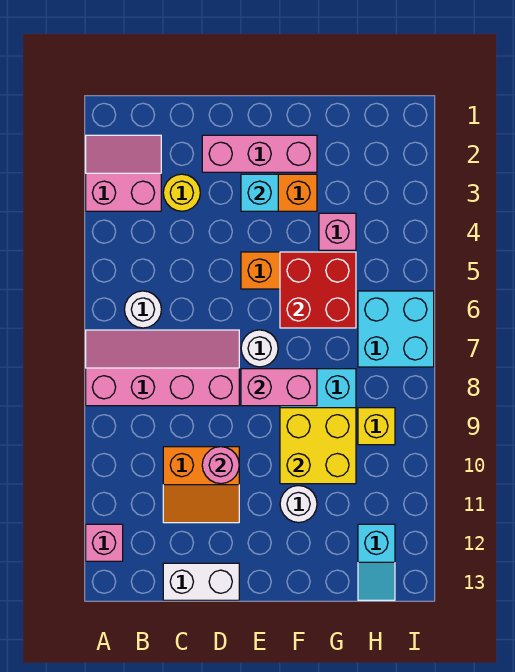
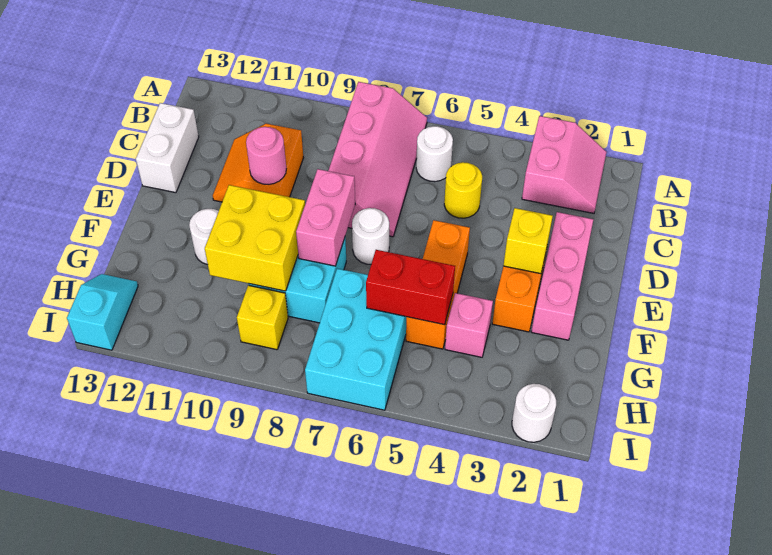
pink brick A12 level 1 -> none
yellow round brick C3 level 1 -> yellow round brick C5 level 1
cyan brick E3 level 2 -> yellow brick E3 level 2
red brick F5:G6 level 2 -> red brick G5:G6 level 2
cyan brick H6:I7 level 1 -> cyan brick G6:I7 level 1
cyan slope H12:H13 level 1 top 12 -> cyan slope H13:I13 level 1 top I
none -> white round brick I2 level 1

